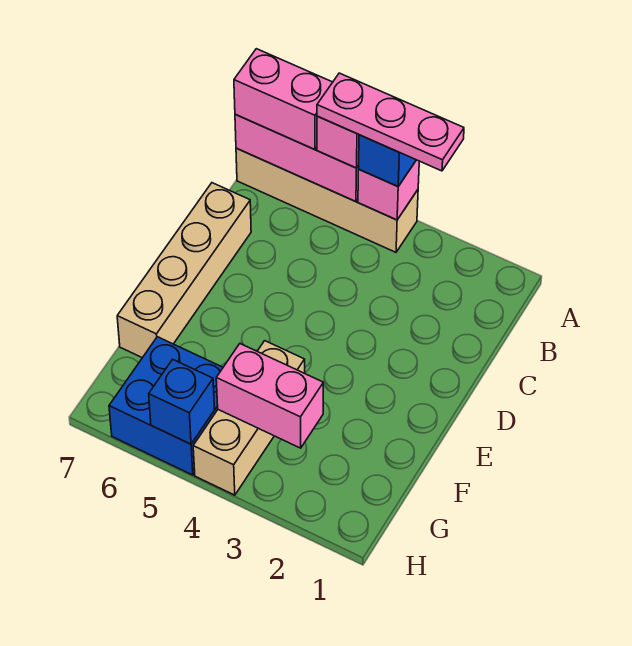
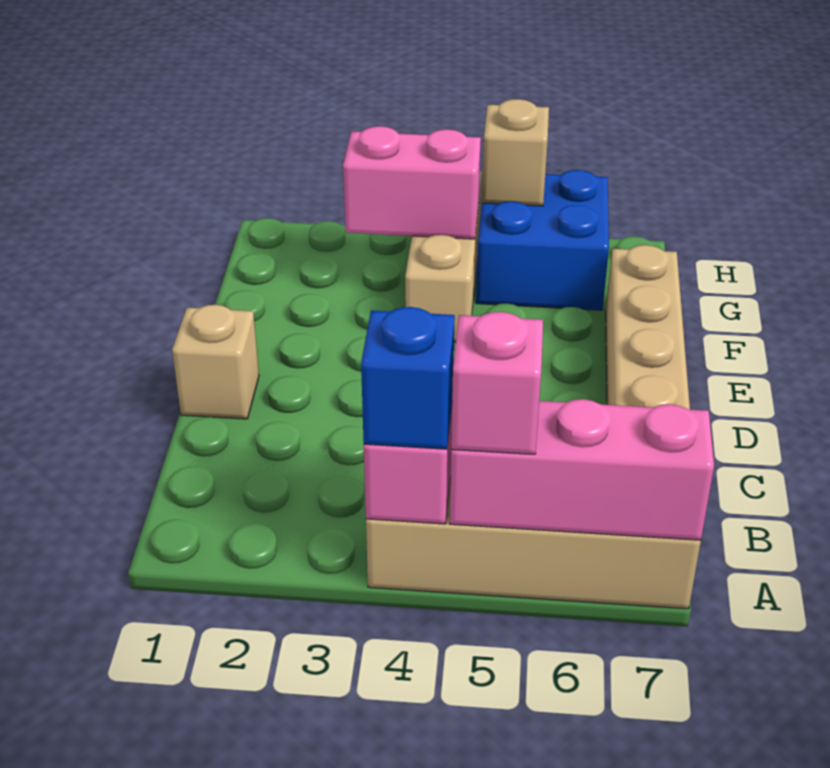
pink plate A3:A5 level 4 -> none
pink brick A6:A7 level 3 -> none
none -> tan brick D1 level 1
blue brick H5 level 2 -> tan brick H5 level 2

